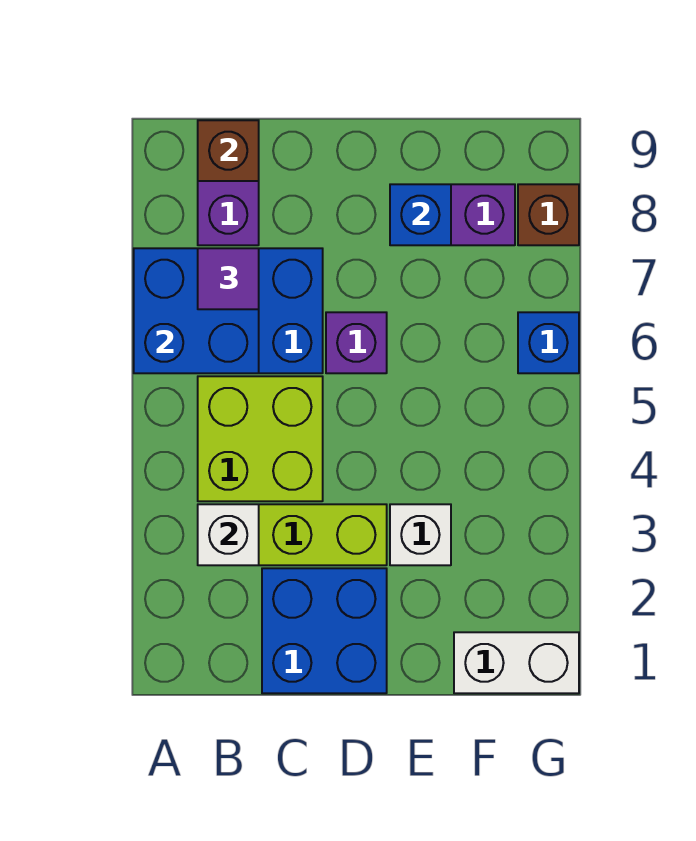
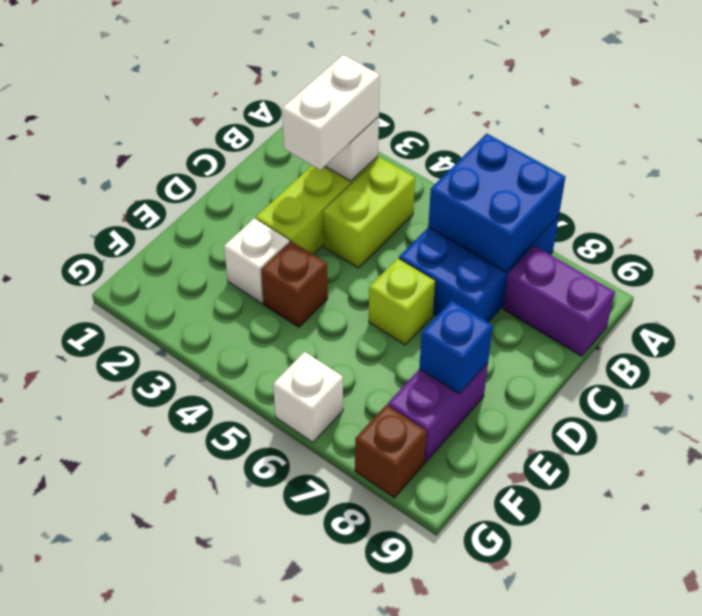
lime brick B4:C5 level 1 -> lime brick B4:C4 level 1
purple tile B7 level 3 -> none
brown brick B9 level 2 -> brown brick E4 level 1
blue brick C1:D2 level 1 -> none
purple brick D6 level 1 -> lime brick D6 level 1
white brick F1:G1 level 1 -> white brick B3:C3 level 3
blue brick G6 level 1 -> white brick G6 level 1

